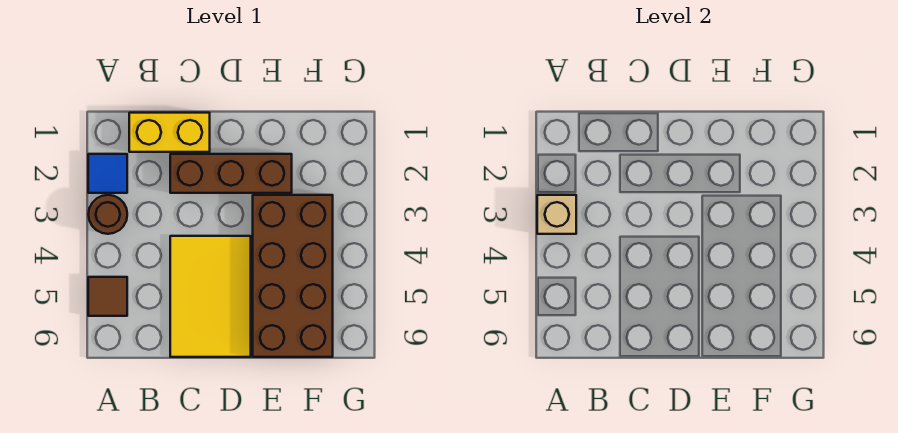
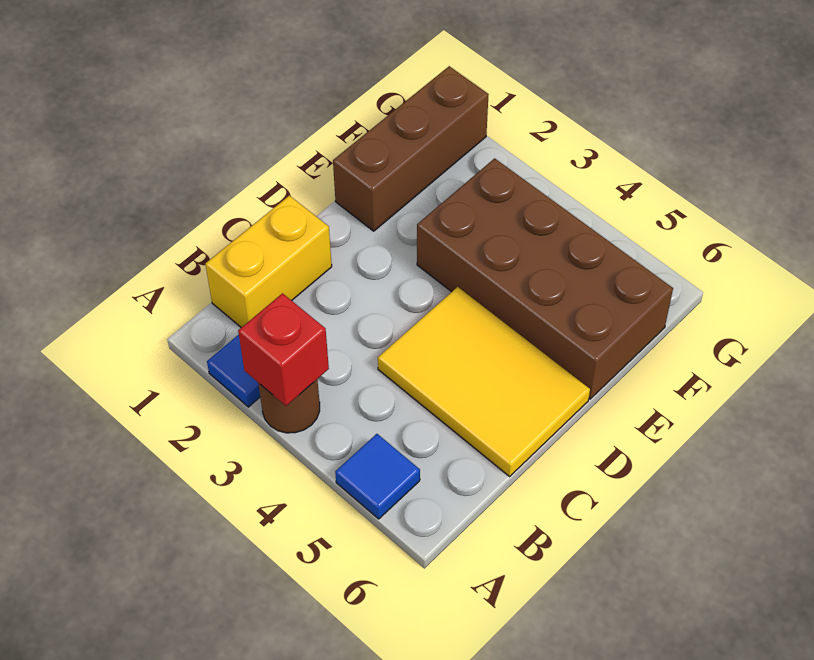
tan brick A3 level 2 -> red brick A3 level 2
brown tile A5 level 1 -> blue tile A5 level 1
brown brick C2:E2 level 1 -> brown brick E1:G1 level 1

